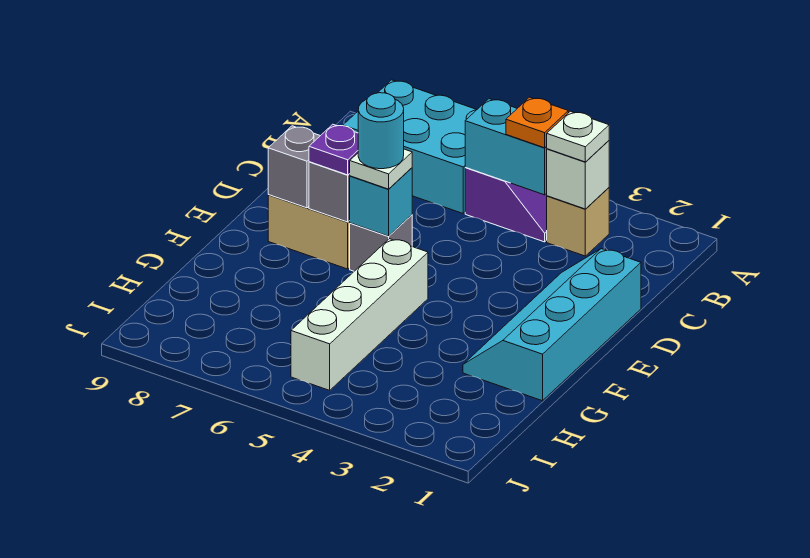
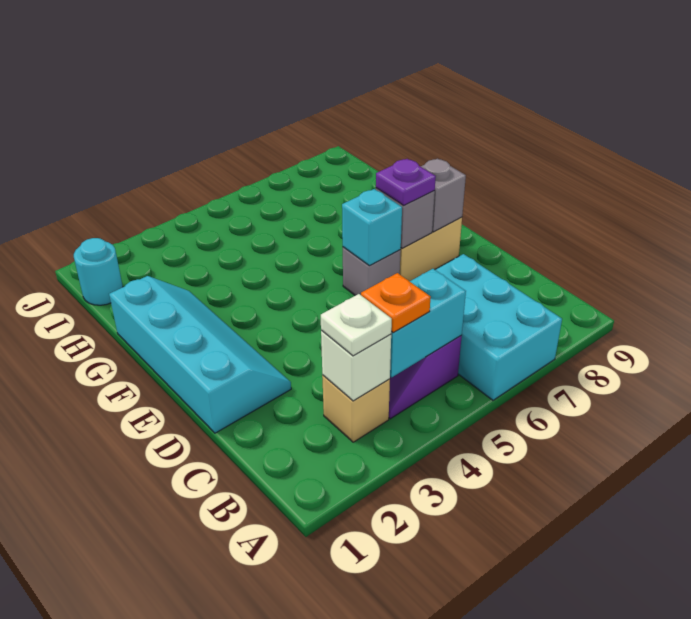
cyan brick A6:B8 level 1 -> cyan brick A6:C7 level 1
white plate E6 level 3 -> none
cyan round brick E6 level 4 -> cyan round brick I1 level 1
white brick F5:I5 level 1 -> none

